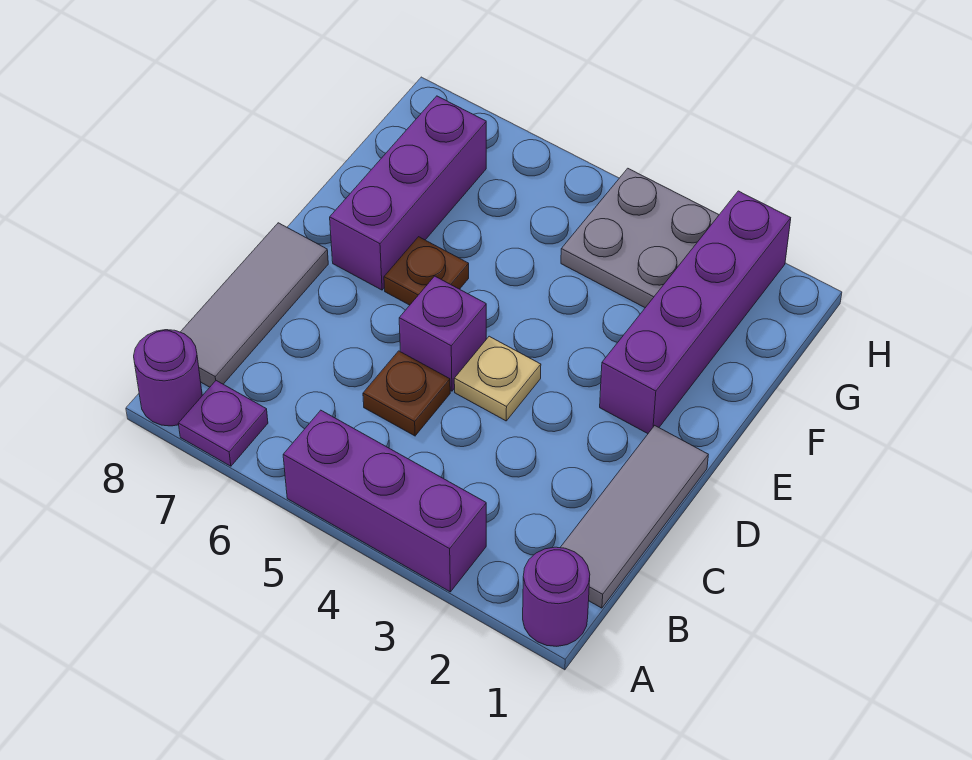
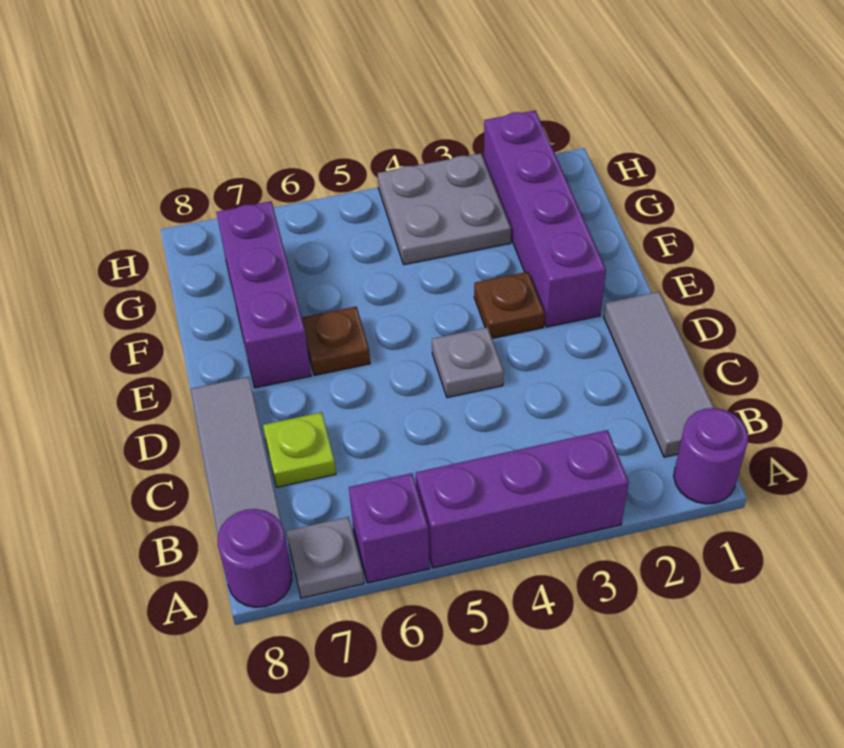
purple plate A7 level 1 -> grey plate A7 level 1
brown plate C5 level 1 -> brown plate E3 level 1
none -> lime plate C7 level 1
tan plate D4 level 1 -> grey plate D4 level 1
purple brick D5 level 1 -> purple brick A6 level 1

